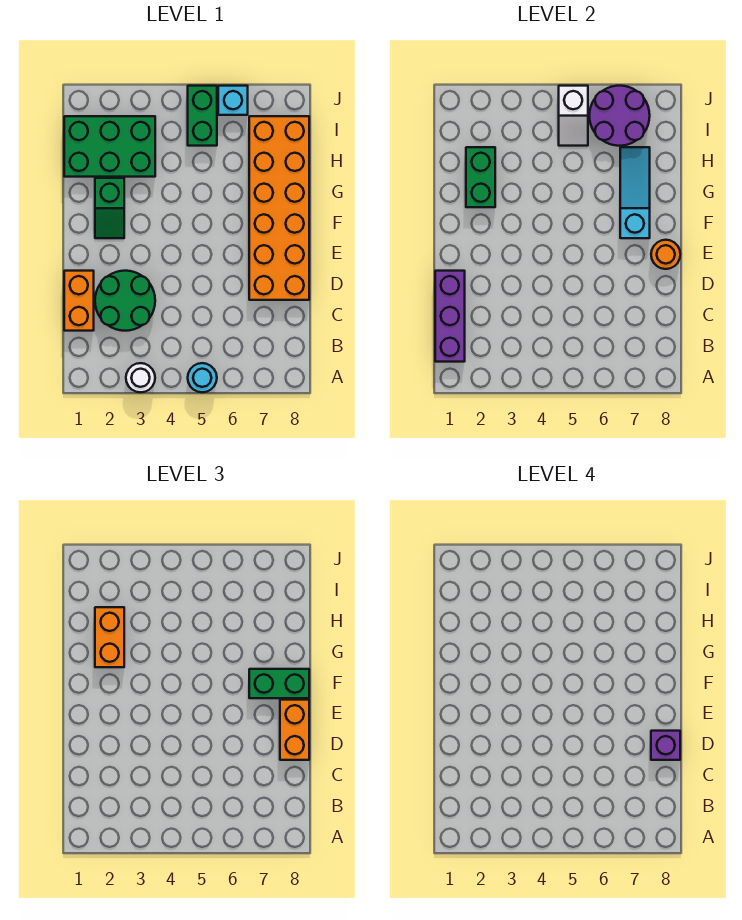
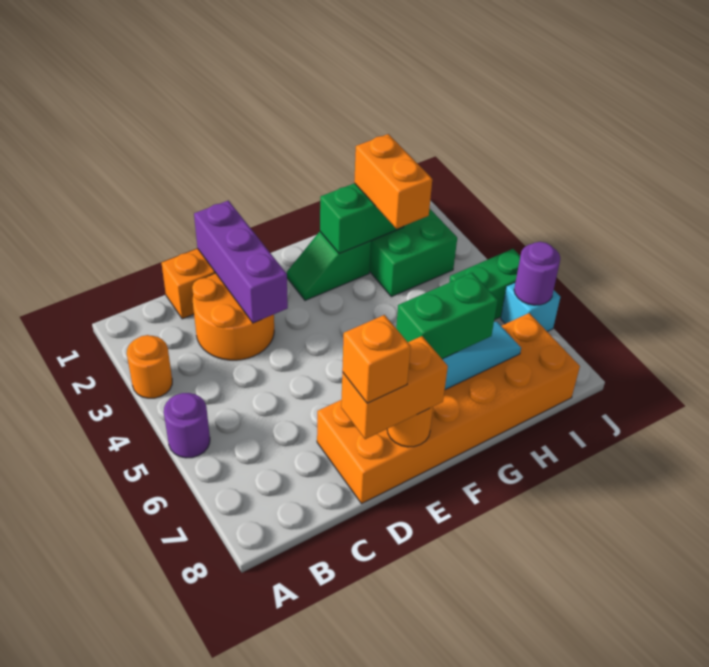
white round brick A3 level 1 -> orange round brick A3 level 1
cyan round brick A5 level 1 -> purple round brick A5 level 1
purple brick B1:D1 level 2 -> purple brick D1:D3 level 2
green round brick C2:D3 level 1 -> orange round brick C2:D3 level 1
purple brick D8 level 4 -> orange brick D8 level 4
green brick F7:F8 level 3 -> green brick F7:G7 level 3
orange brick G2:H2 level 3 -> orange brick H2:H3 level 3
white slope I5:J5 level 2 top J -> none
purple round brick I6:J7 level 2 -> purple round brick J6 level 2

